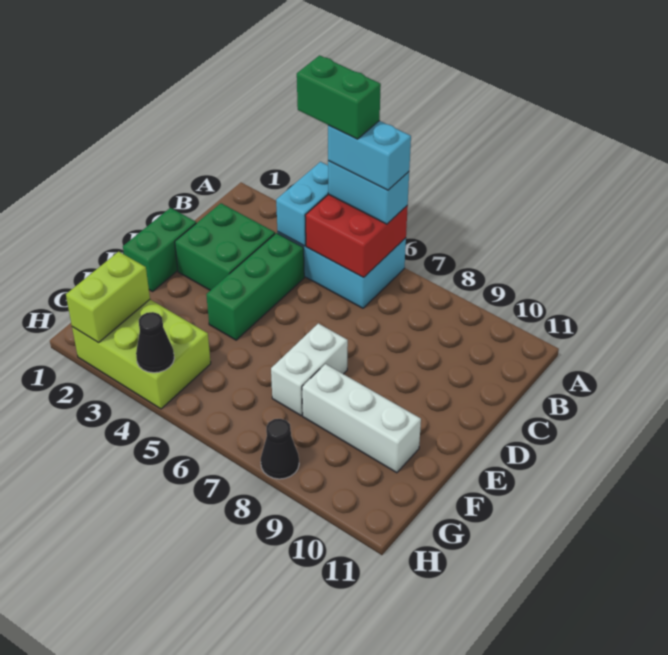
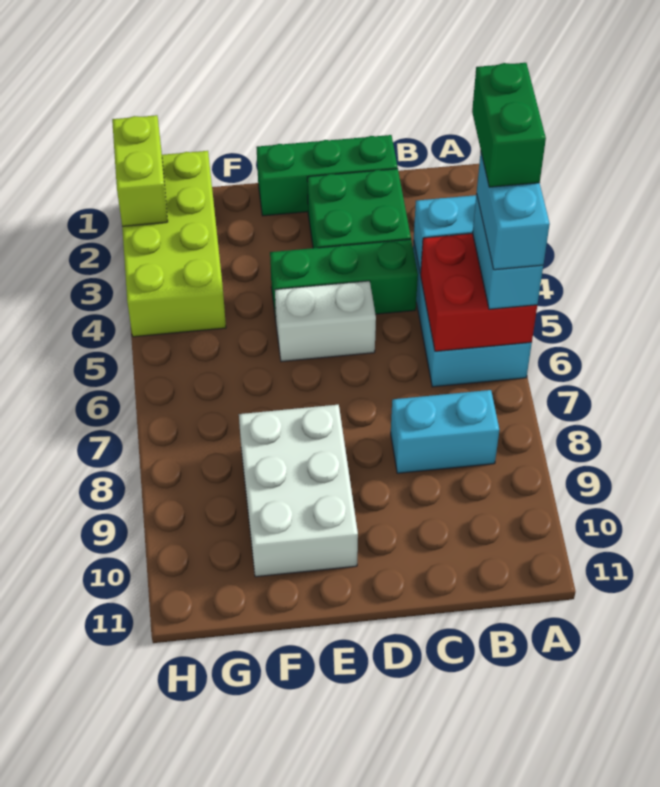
none -> cyan brick B8:C8 level 1
green brick D1:E1 level 1 -> green brick C1:E1 level 1
white brick E7:F7 level 1 -> white brick D5:E5 level 1
white brick F8:F10 level 1 -> white brick E8:F10 level 1
lime brick G2:H4 level 1 -> lime brick G1:H4 level 1
lime brick G2:H2 level 2 -> lime brick H1:H2 level 2
black cone H4 level 2 -> none
black cone H8 level 1 -> none

